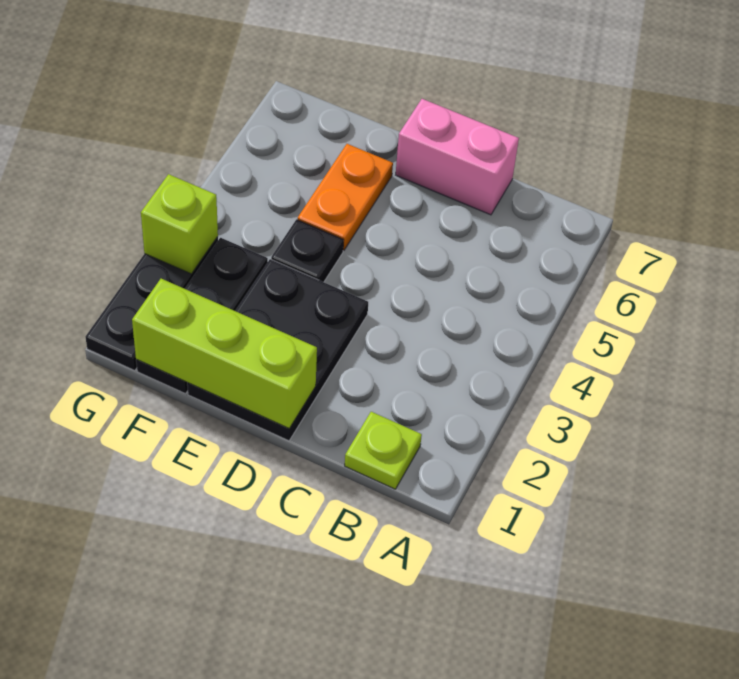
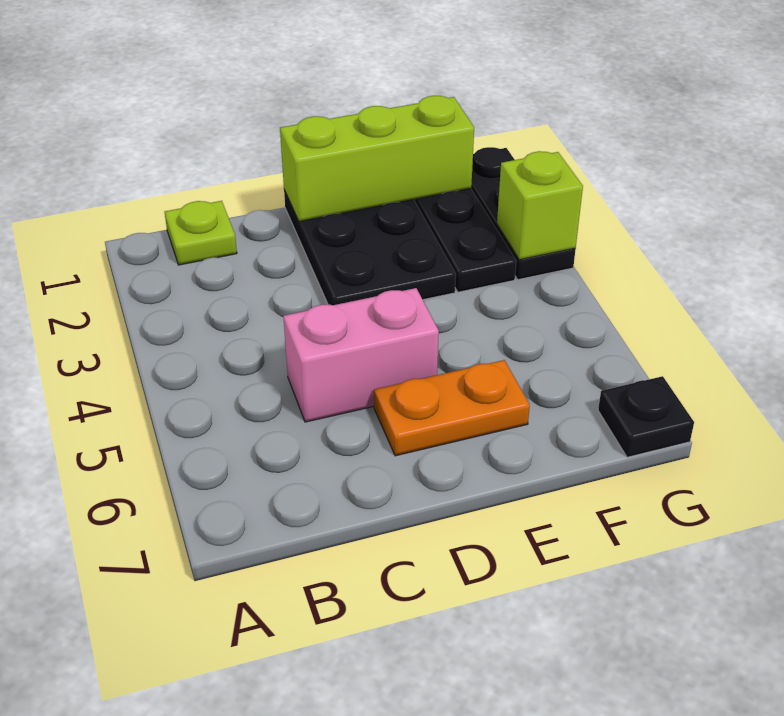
pink brick C7:D7 level 1 -> pink brick C5:D5 level 1
black plate E4 level 1 -> black plate G7 level 1
orange plate E5:E6 level 1 -> orange plate D6:E6 level 1

